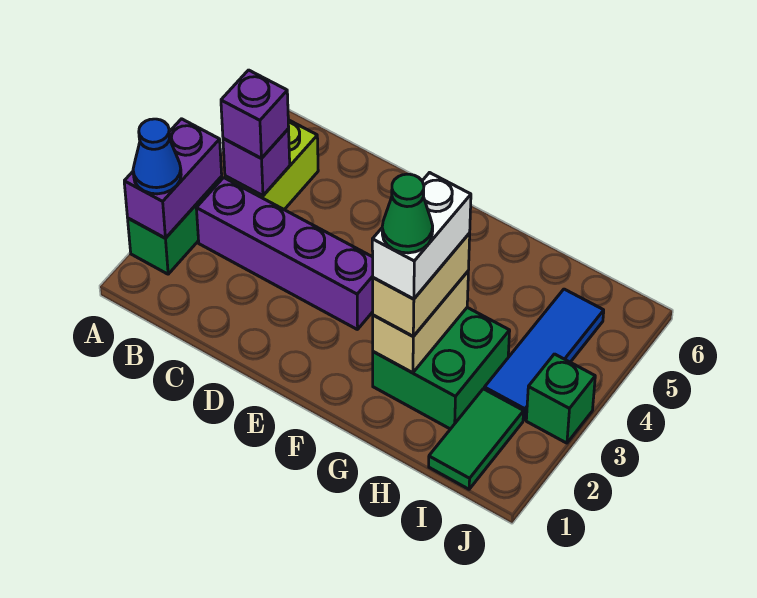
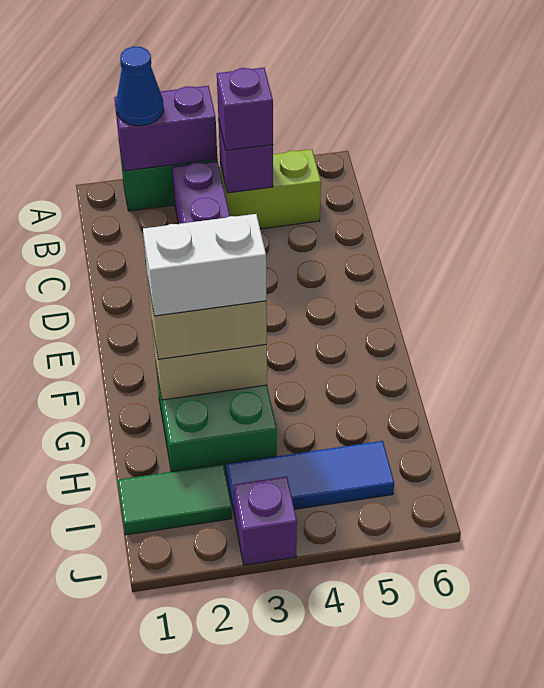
green cone G2 level 5 -> none
green brick J3 level 1 -> purple brick J3 level 1

